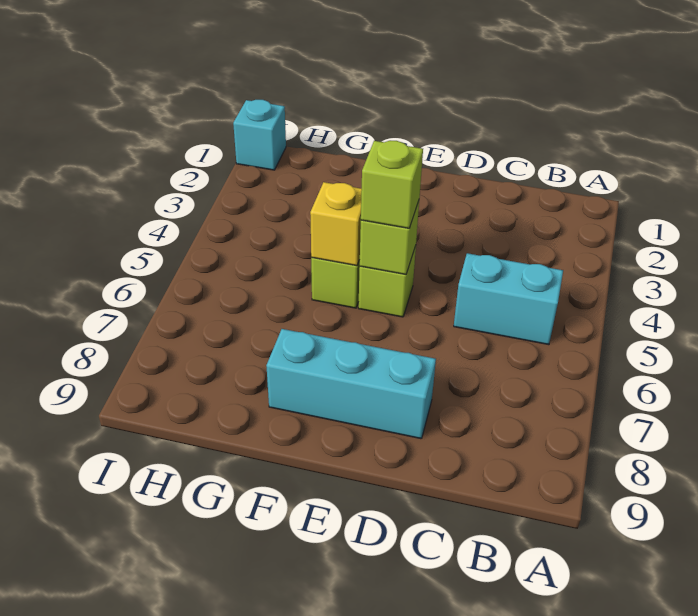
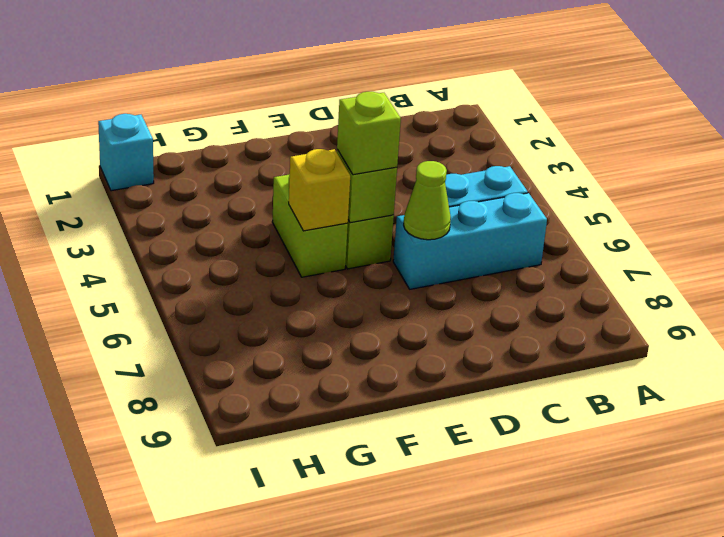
none -> lime cone D6 level 2
cyan brick D8:F8 level 1 -> cyan brick B6:D6 level 1

